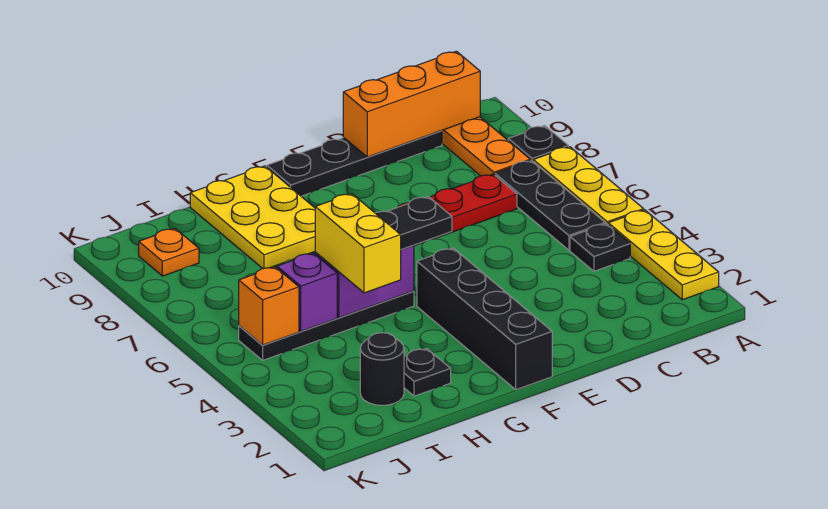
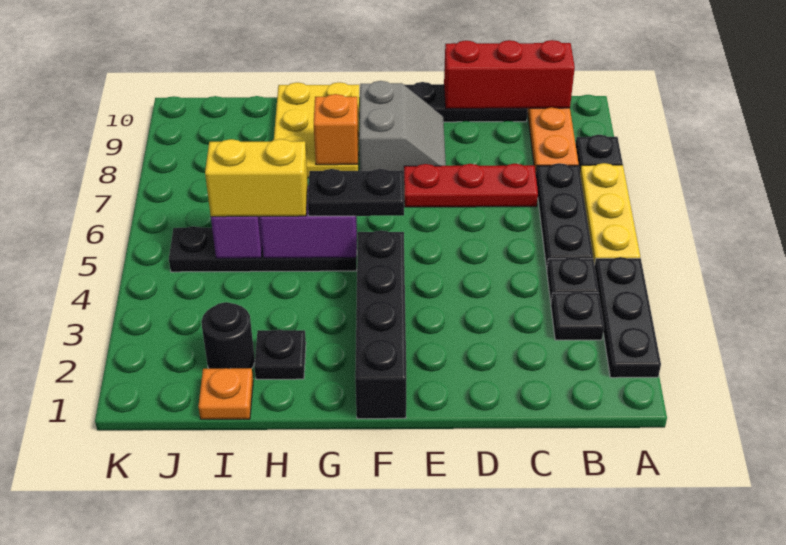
yellow plate A2:A4 level 1 -> black plate A2:A4 level 1
none -> black plate B3 level 1
orange brick B10:D10 level 2 -> red brick B10:D10 level 2
none -> grey slope E8:F9 level 1 top F
yellow brick H4:H5 level 3 -> yellow brick H5:I5 level 3
orange brick J5 level 2 -> orange brick G8 level 2
orange plate J9 level 1 -> orange plate I1 level 1

